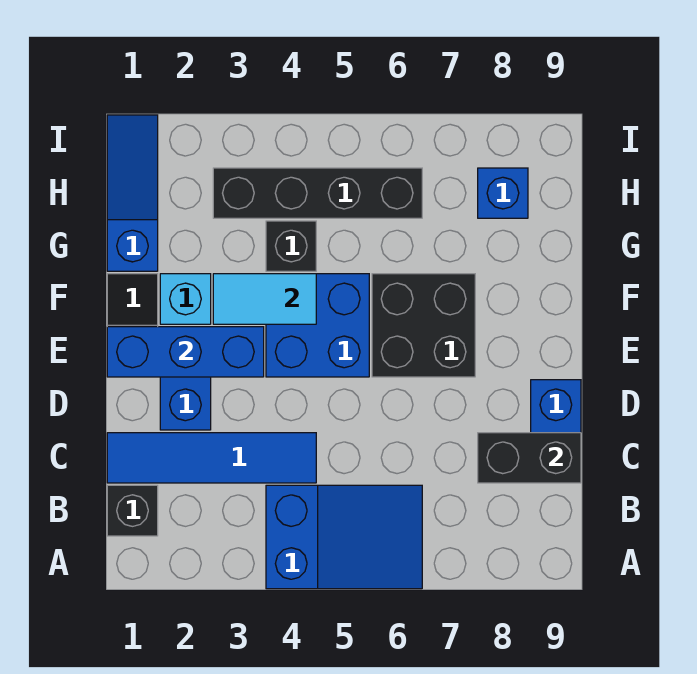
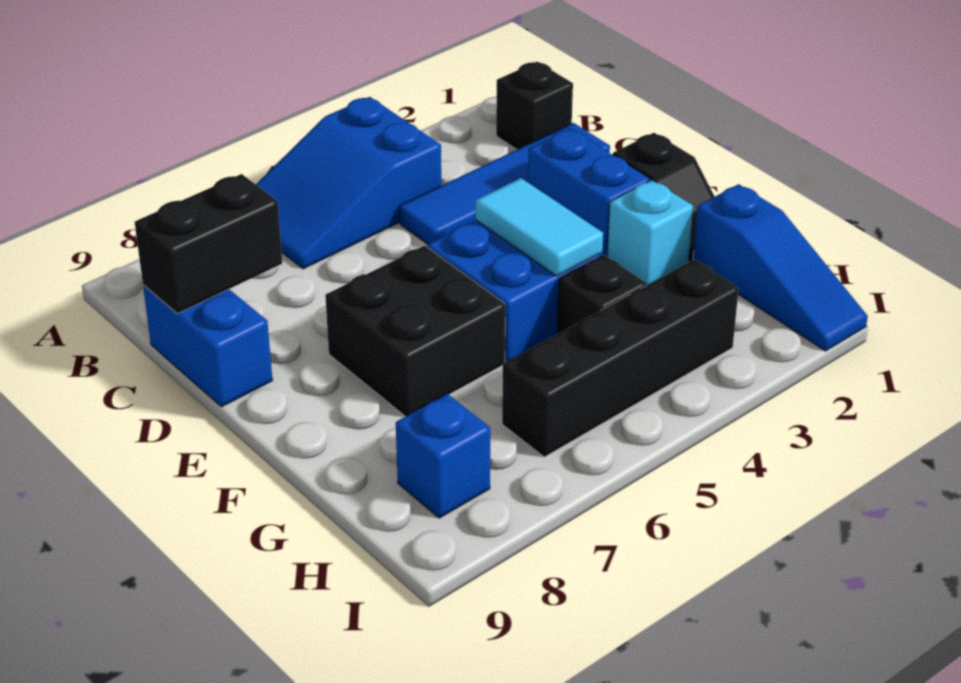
blue brick E1:E3 level 2 -> none
cyan tile F3:F4 level 2 -> cyan tile E4:F4 level 2

